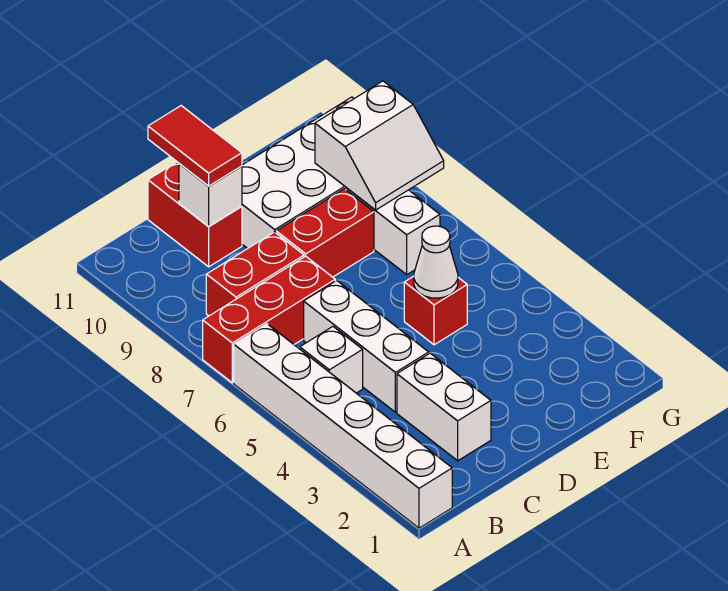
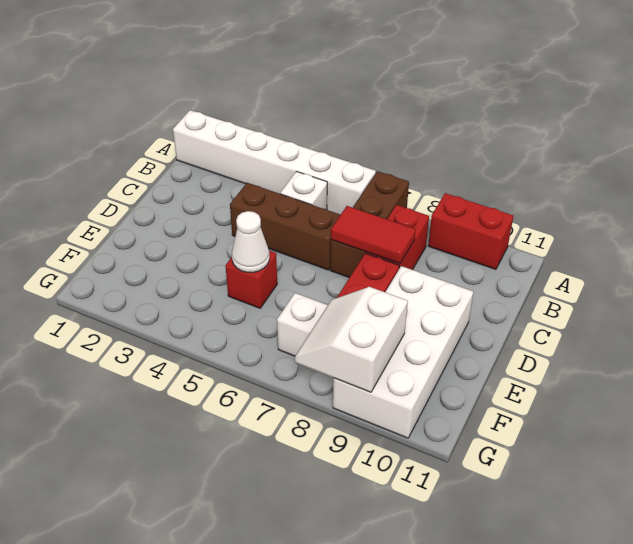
red brick A7:C7 level 1 -> brown brick A7:C7 level 1
white brick C2:C3 level 1 -> none
white brick C4:C6 level 1 -> brown brick C4:C6 level 1
red brick C10:C11 level 1 -> red brick A9:A10 level 1
white brick C10 level 2 -> none
red tile C10:C11 level 3 -> red tile C7:C8 level 2

